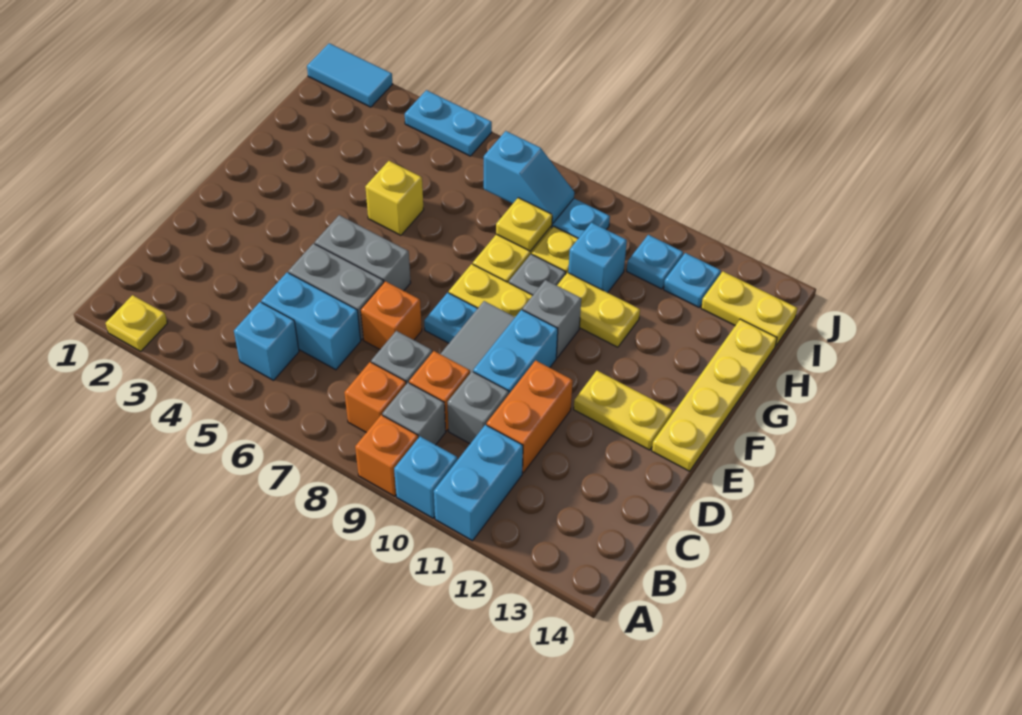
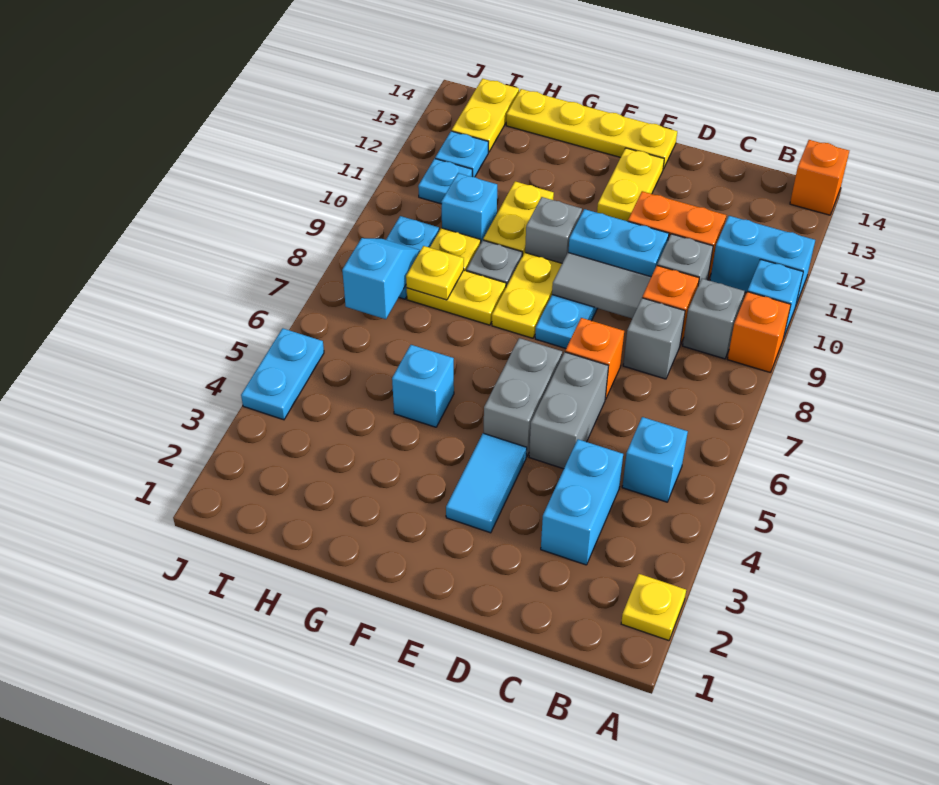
orange brick B8 level 1 -> orange brick A14 level 1
cyan brick C5:C6 level 1 -> cyan brick C3:C4 level 1
yellow brick G5 level 1 -> cyan brick G5 level 1
cyan tile J1:J2 level 1 -> cyan tile E3:E4 level 1

